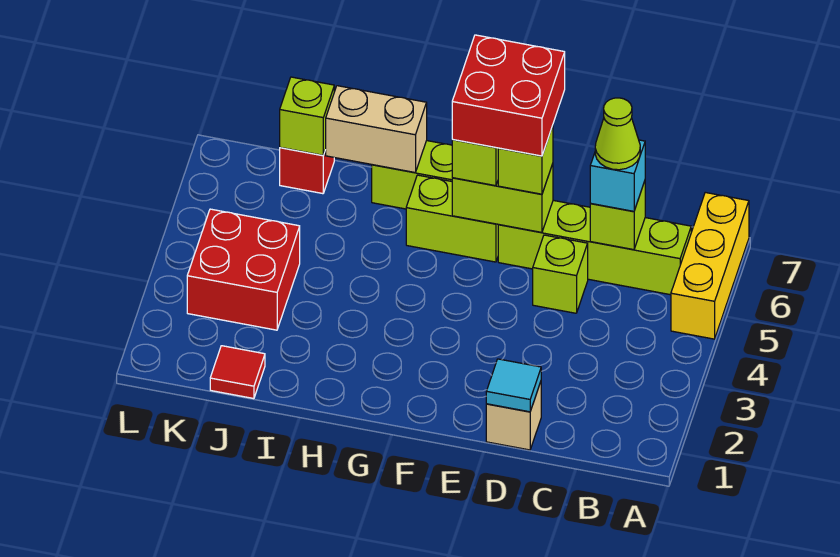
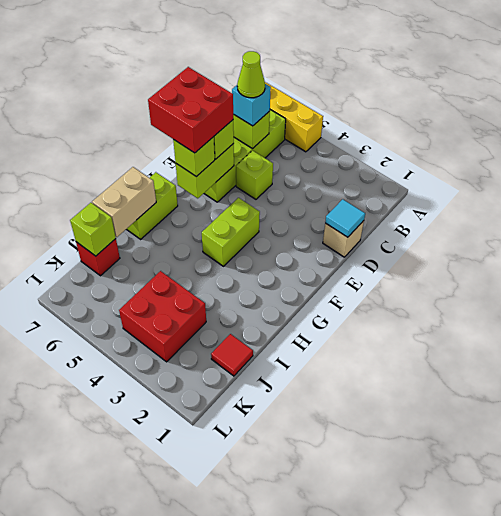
lime brick F6:G6 level 1 -> lime brick F4:G4 level 1

